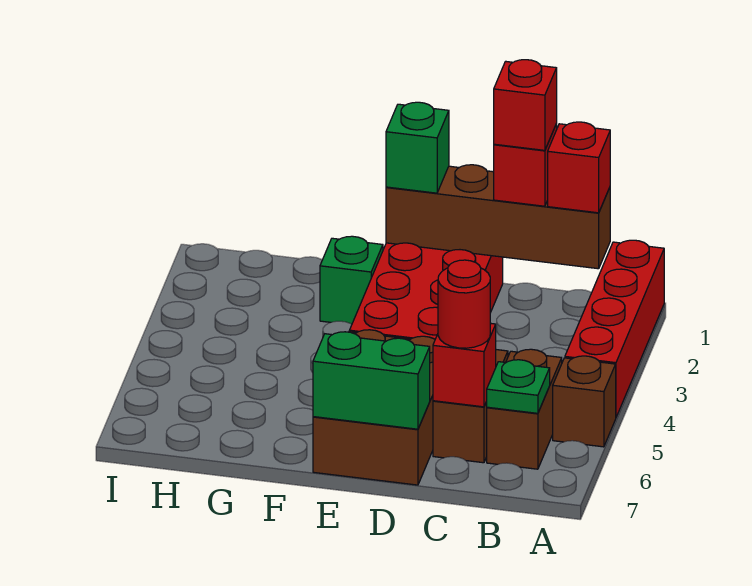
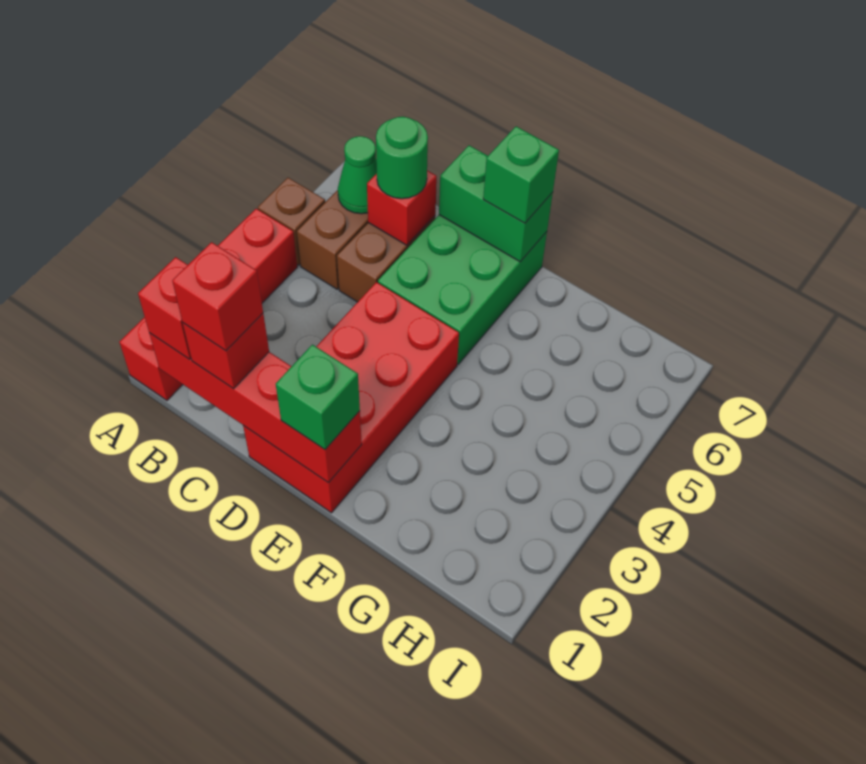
brown brick B1:E1 level 2 -> red brick B1:E1 level 2
green plate B6 level 2 -> green cone B6 level 2
red round brick C6 level 3 -> green round brick C6 level 3
brown brick D5:E7 level 1 -> green brick D5:E7 level 1
green brick F2 level 1 -> green brick E7 level 3

